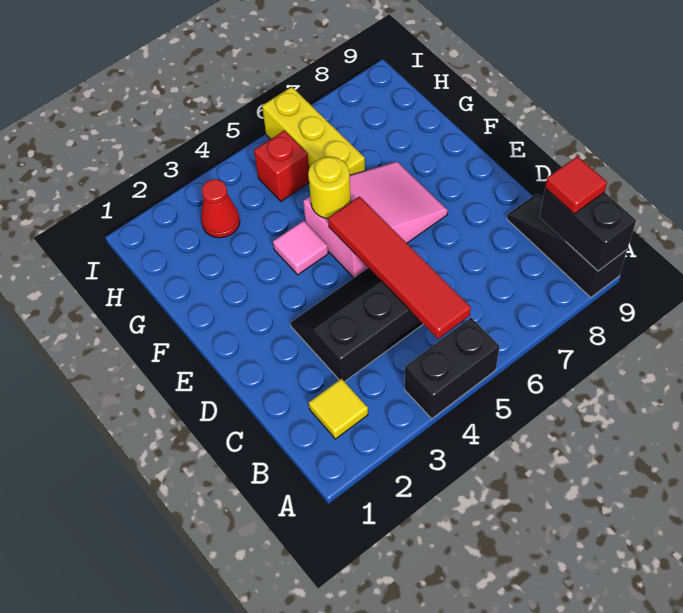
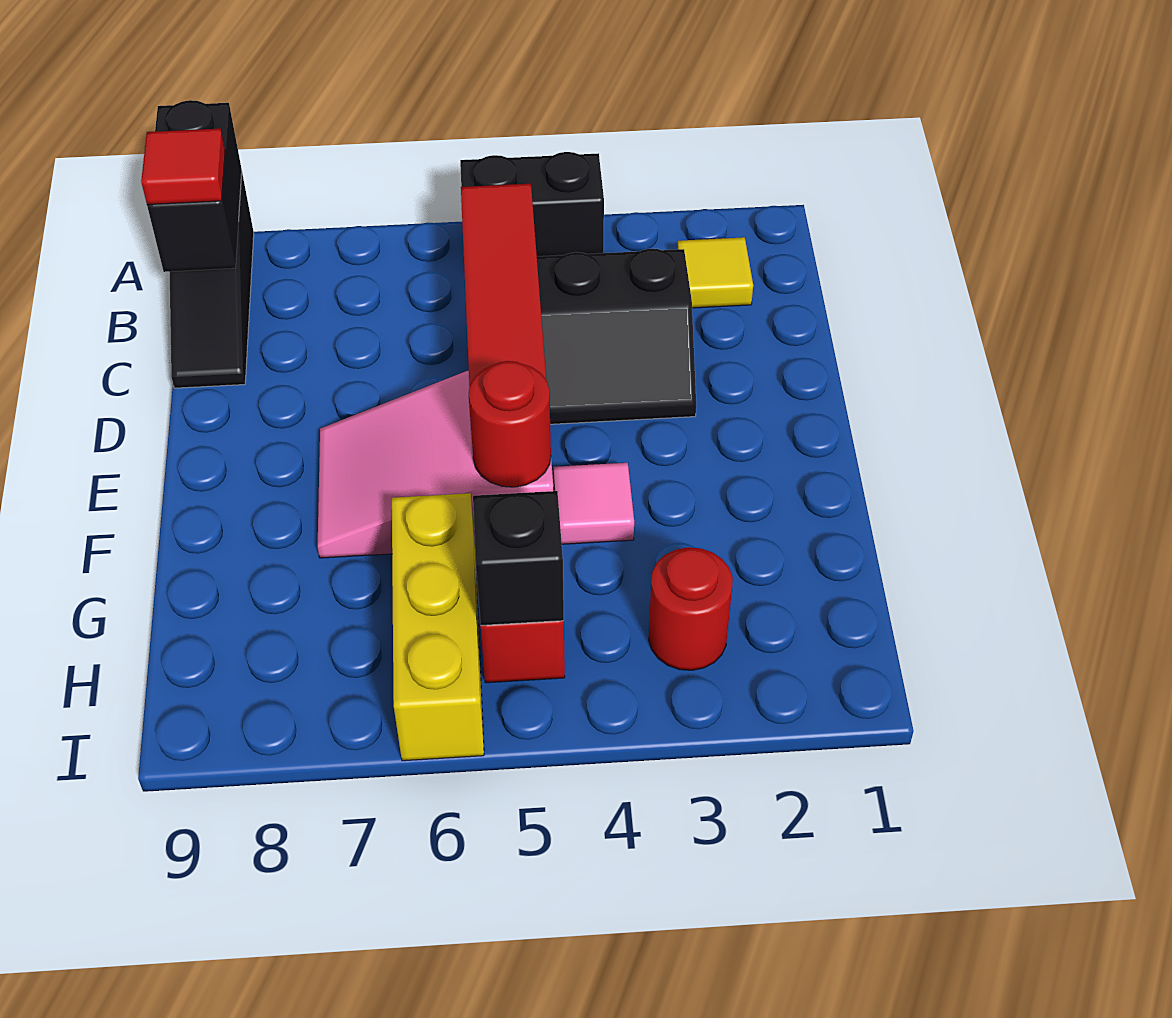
yellow round brick F5 level 2 -> red round brick F5 level 2
red cone H3 level 1 -> red round brick H3 level 1
none -> black brick H5 level 2

